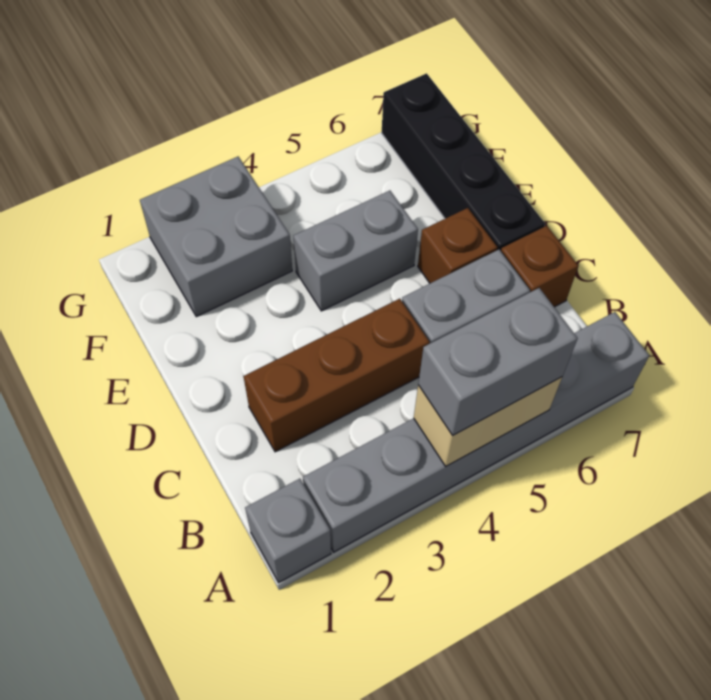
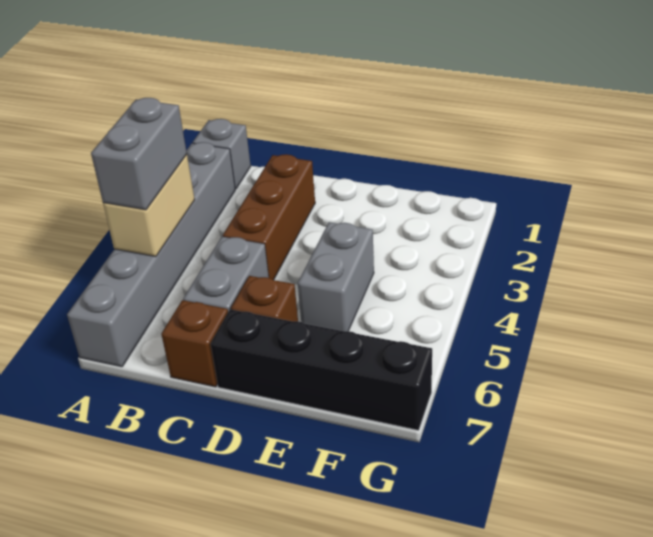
grey brick F2:G3 level 1 -> none

